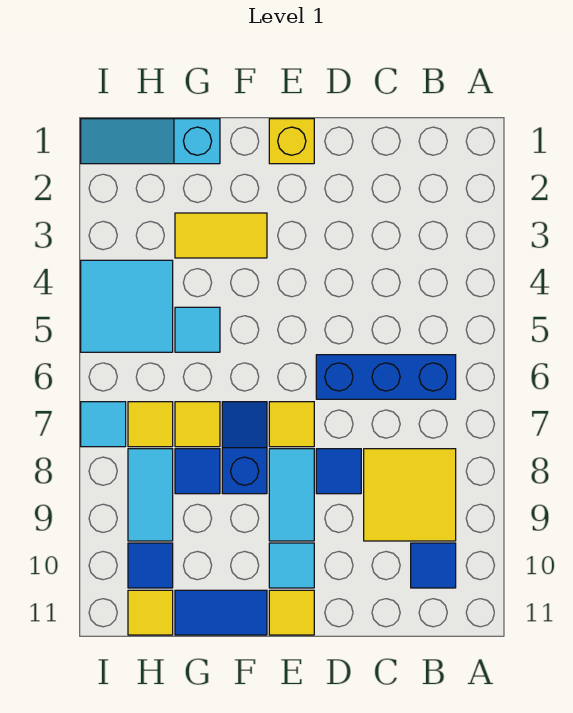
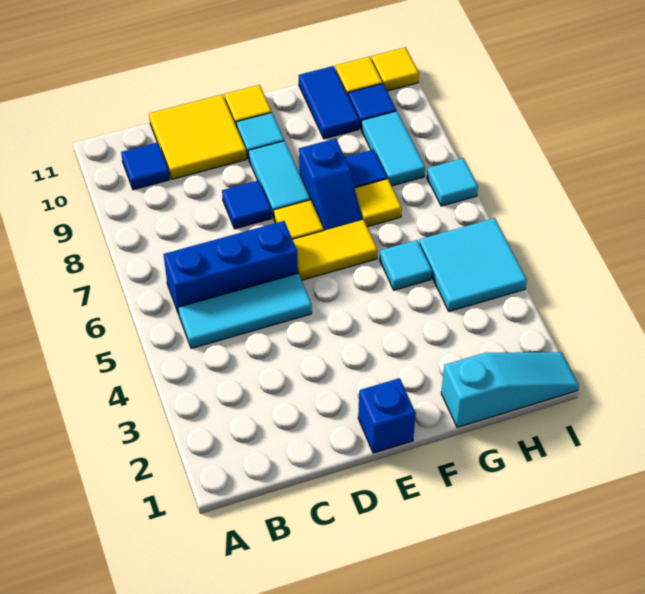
none -> cyan tile B5:D5 level 1
yellow tile B8:C9 level 1 -> yellow tile C10:D11 level 1
yellow brick E1 level 1 -> blue brick E1 level 1
yellow tile F3:G3 level 1 -> yellow tile E6:F6 level 1
blue tile F11:G11 level 1 -> blue tile G10:G11 level 1
yellow tile H7 level 1 -> yellow tile I11 level 1

